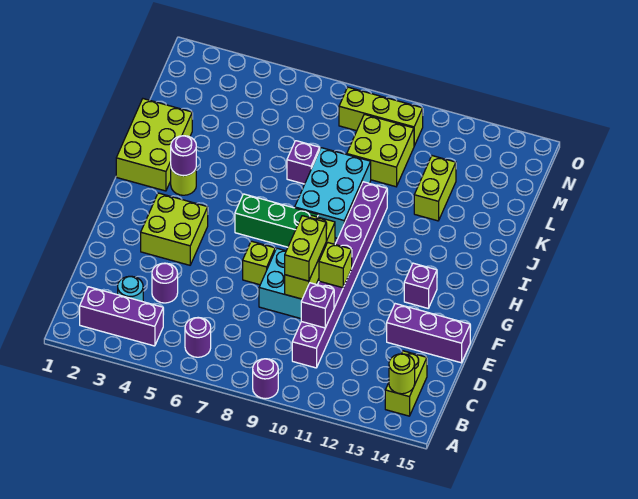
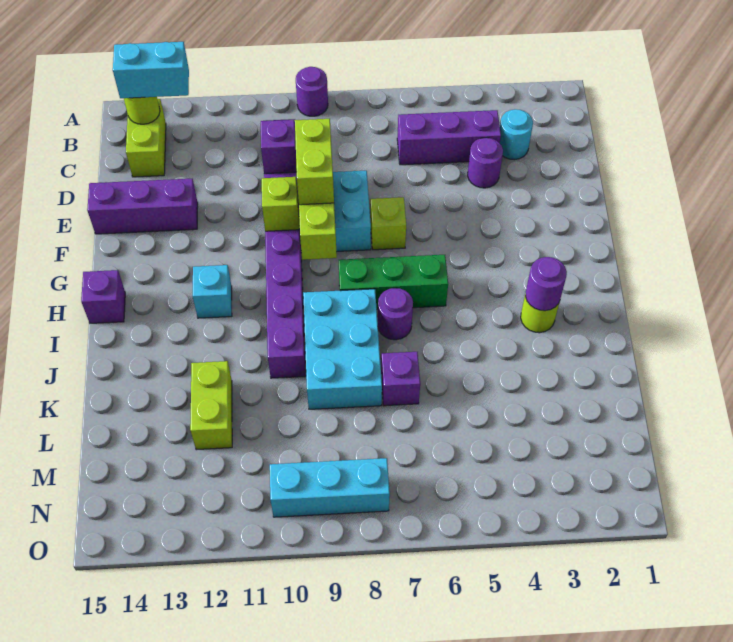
purple brick B2:B4 level 1 -> purple brick C4:C6 level 1
purple round brick B6 level 1 -> purple round brick I7 level 1
none -> cyan brick B13:B14 level 3
lime brick F3:G4 level 1 -> none
purple brick G13 level 1 -> purple brick H15 level 1
none -> cyan brick H12 level 1
lime brick I1:K2 level 1 -> none
lime brick L9:M10 level 1 -> none
lime brick N8:N10 level 1 -> cyan brick N8:N10 level 1

